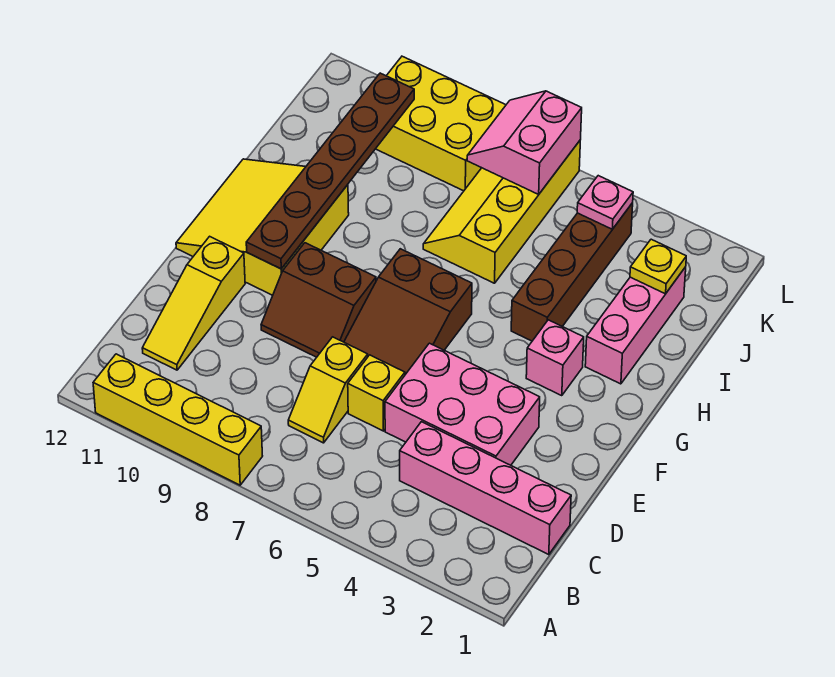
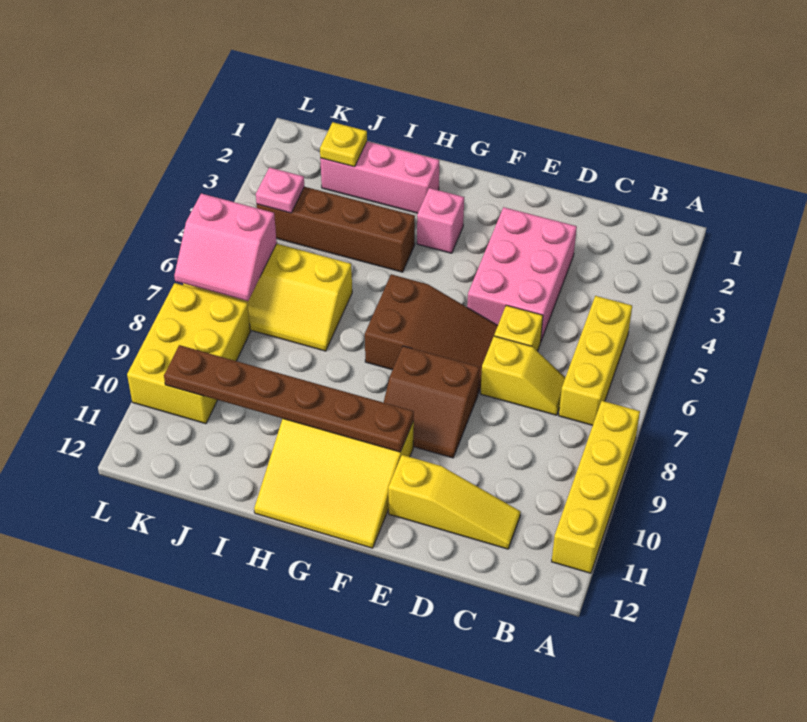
none -> yellow brick B5:B7 level 1
pink brick C1:C4 level 1 -> none
brown slope E8:F9 level 1 top F -> brown slope E8:F9 level 1 top 8

